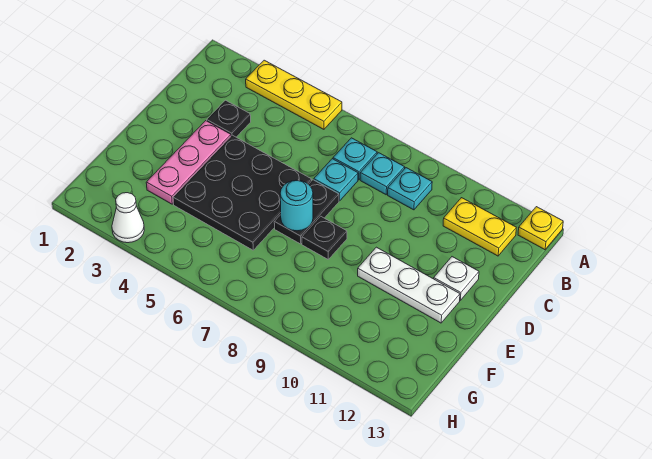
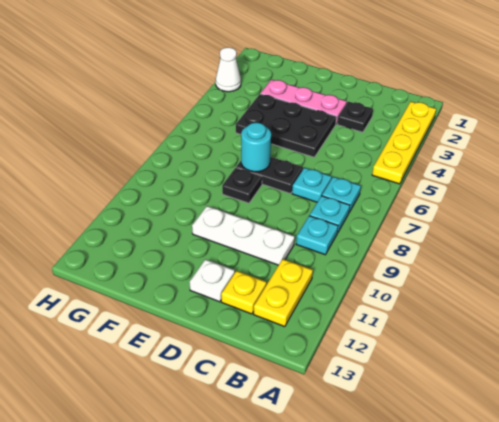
yellow plate A3:A5 level 1 -> yellow plate A2:A5 level 1
yellow plate A13 level 1 -> yellow plate C12 level 1
black plate D4:F6 level 1 -> black plate D4:F5 level 1
white plate E10:E12 level 1 -> white plate C10:E10 level 1

